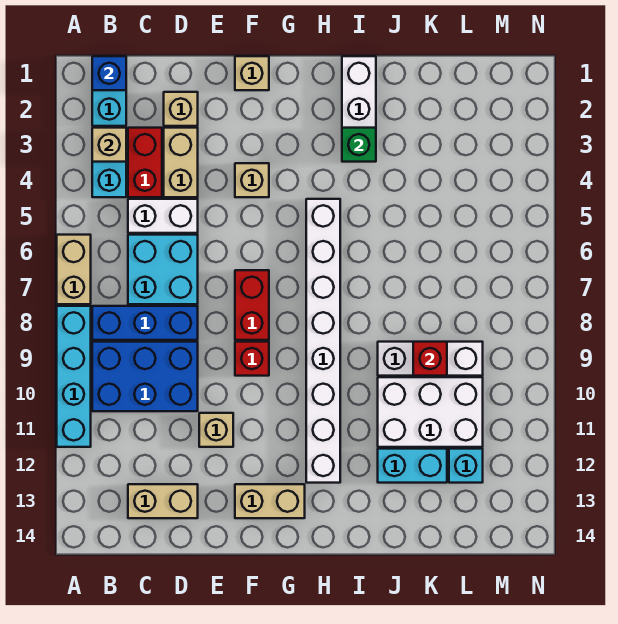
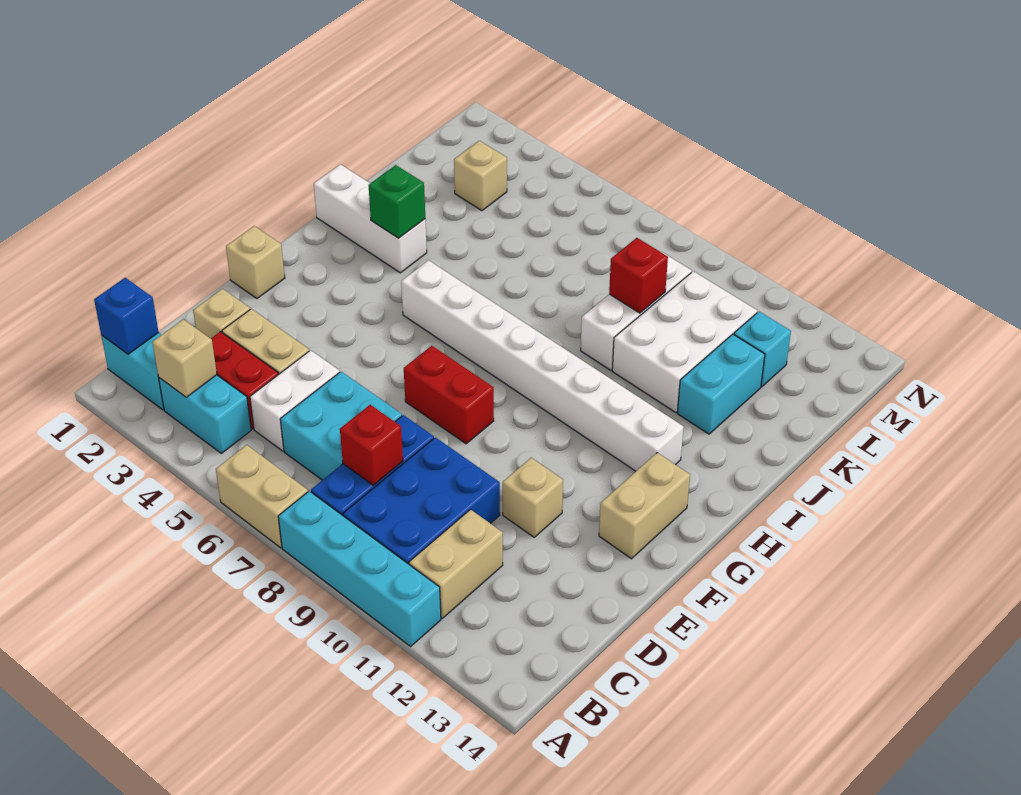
tan brick C13:D13 level 1 -> tan brick B11:C11 level 1
tan brick F4 level 1 -> tan brick L3 level 1
red brick F9 level 1 -> red brick C8 level 2

